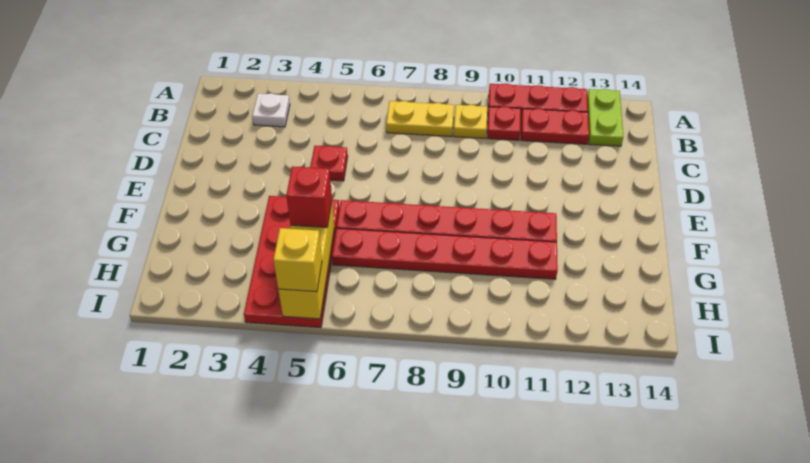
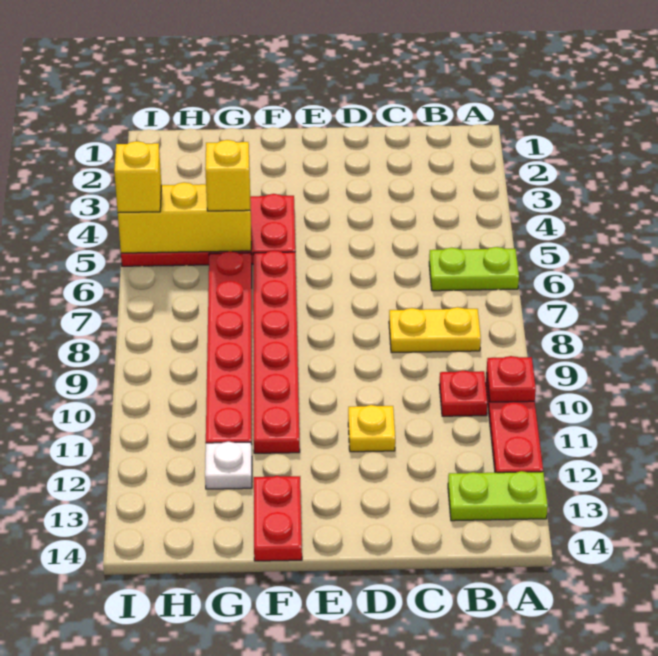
none -> lime plate A6:B6 level 1
white plate B3 level 1 -> white plate G12 level 1
yellow plate B7:B8 level 1 -> yellow plate B8:C8 level 1
yellow plate B9 level 1 -> yellow plate D11 level 1
red plate B11:B12 level 1 -> red plate F13:F14 level 1
red plate D5 level 1 -> red plate A10 level 2
red brick G5 level 3 -> yellow brick G5 level 3

